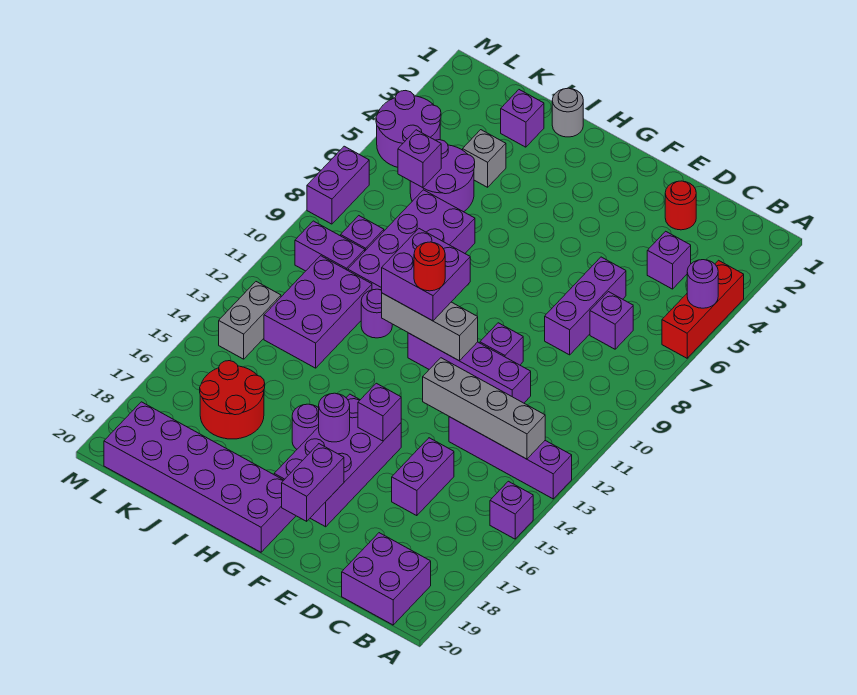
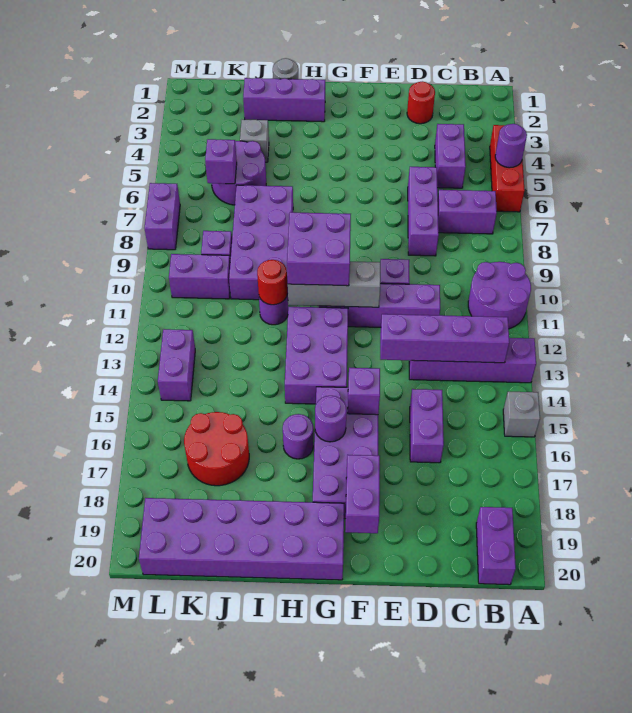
purple brick A15 level 1 -> grey brick A15 level 1
grey brick B13:E13 level 2 -> purple brick B13:E13 level 2
purple brick B19:C20 level 1 -> purple brick B19:B20 level 1
purple brick C4 level 1 -> purple brick C4:C5 level 1
purple brick C7 level 1 -> purple brick B7:C7 level 1
red round brick G11 level 4 -> red round brick I11 level 2
purple brick J2 level 1 -> purple brick H2:J2 level 1
purple brick J11:K13 level 1 -> purple brick G12:H14 level 1
purple round brick L4:M5 level 1 -> purple round brick A10:B11 level 1
grey brick L13:L14 level 1 -> purple brick L13:L14 level 1

